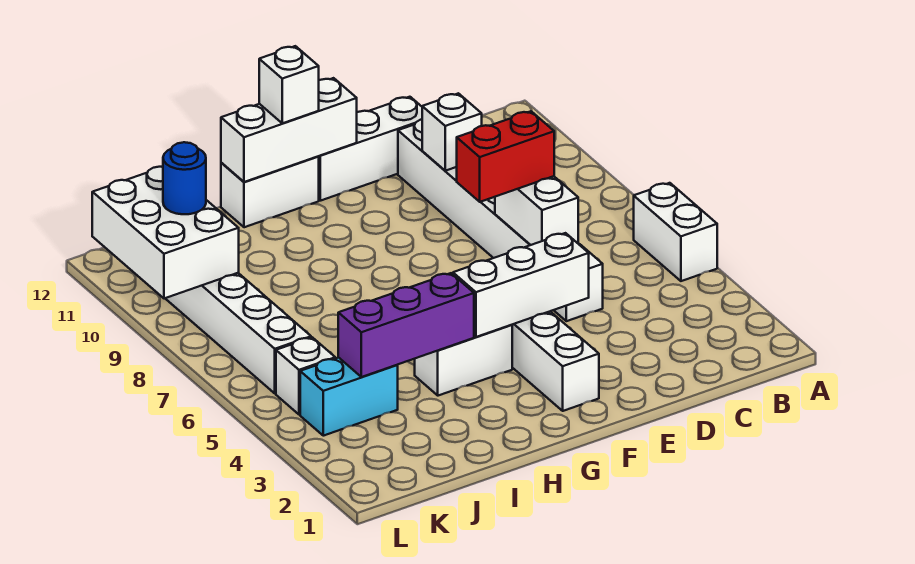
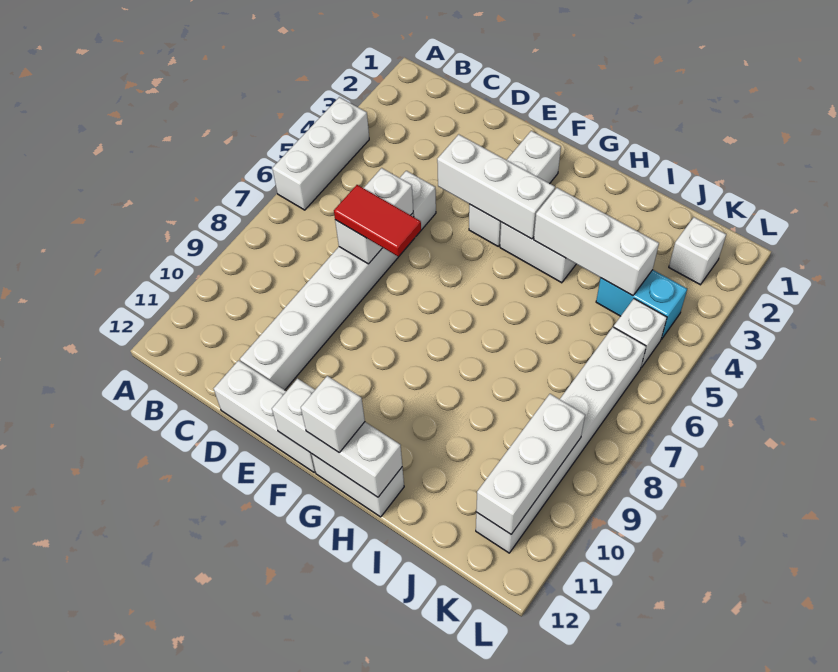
white brick A5:A6 level 1 -> white brick A4:A6 level 1
red brick D7:E7 level 3 -> red tile D7:E7 level 3
white brick D10 level 2 -> white brick K2 level 1
purple brick H4:J4 level 2 -> white brick H4:J4 level 2
white brick K9:L11 level 2 -> white brick K9:K11 level 2
blue round brick K10 level 3 -> none

